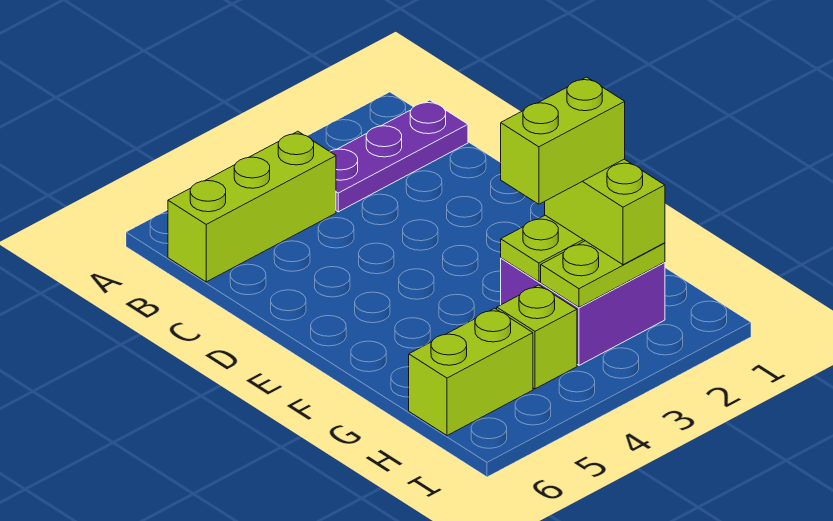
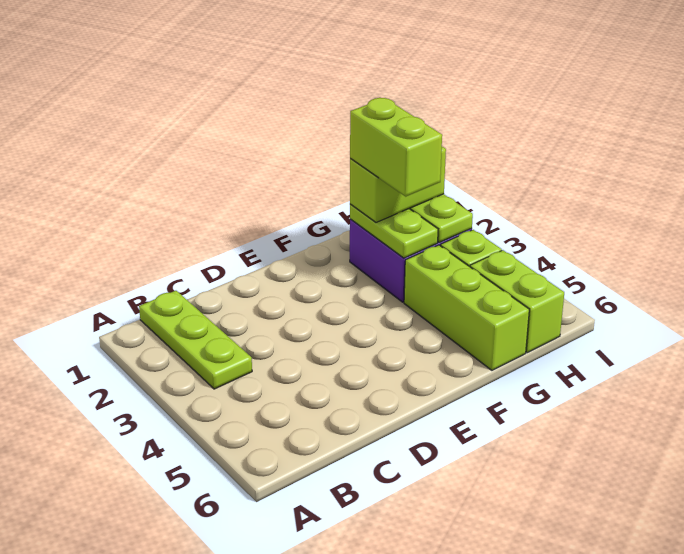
purple plate B1:B3 level 1 -> lime plate B1:B3 level 1
lime brick B4:B6 level 1 -> lime brick G4:G6 level 1

